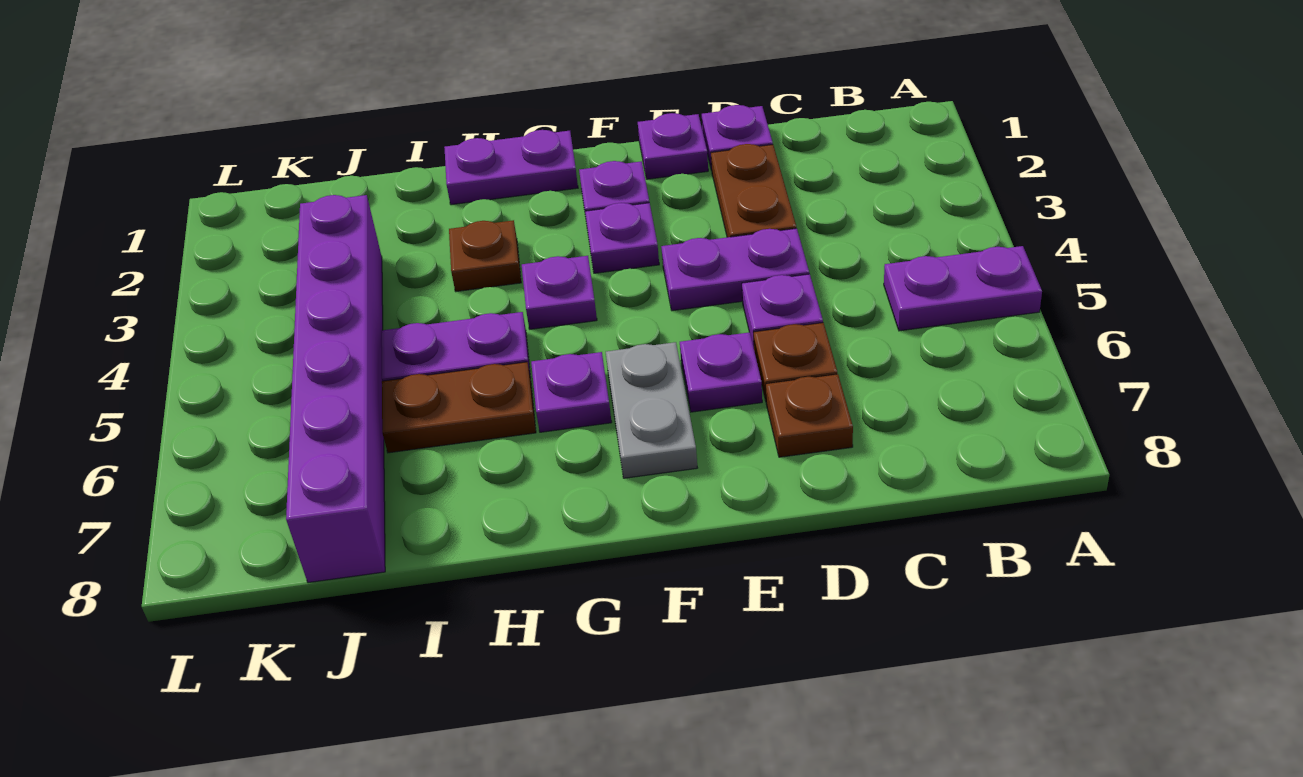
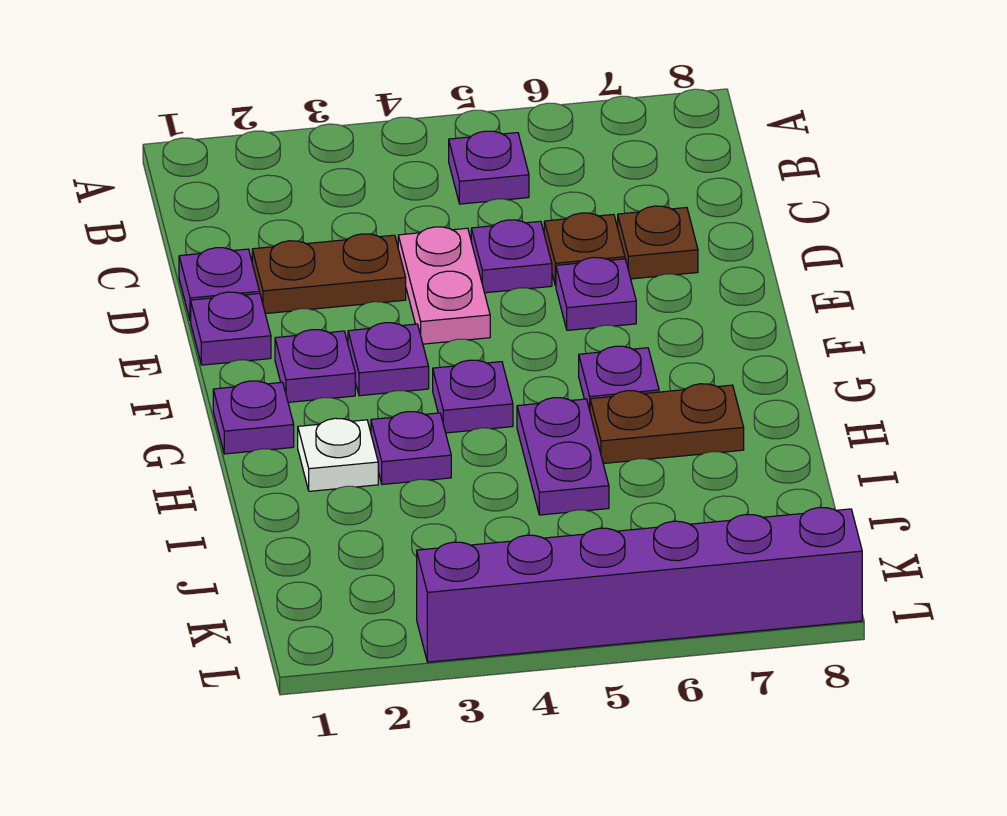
purple plate A5:B5 level 1 -> purple plate B5 level 1
purple plate D4:E4 level 1 -> pink plate D4:E4 level 1
grey plate F6:F7 level 1 -> none
purple plate G1:H1 level 1 -> purple plate G1 level 1
none -> white plate H2 level 1
brown plate H3 level 1 -> purple plate H3 level 1
brown plate H6:I6 level 1 -> brown plate H6:H7 level 1
purple brick J3:J8 level 1 -> purple brick L3:L8 level 1

